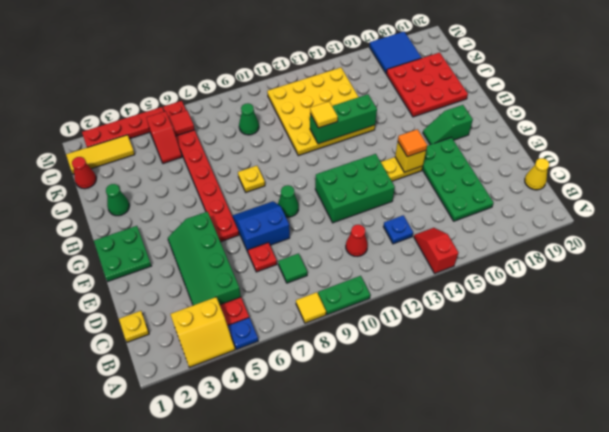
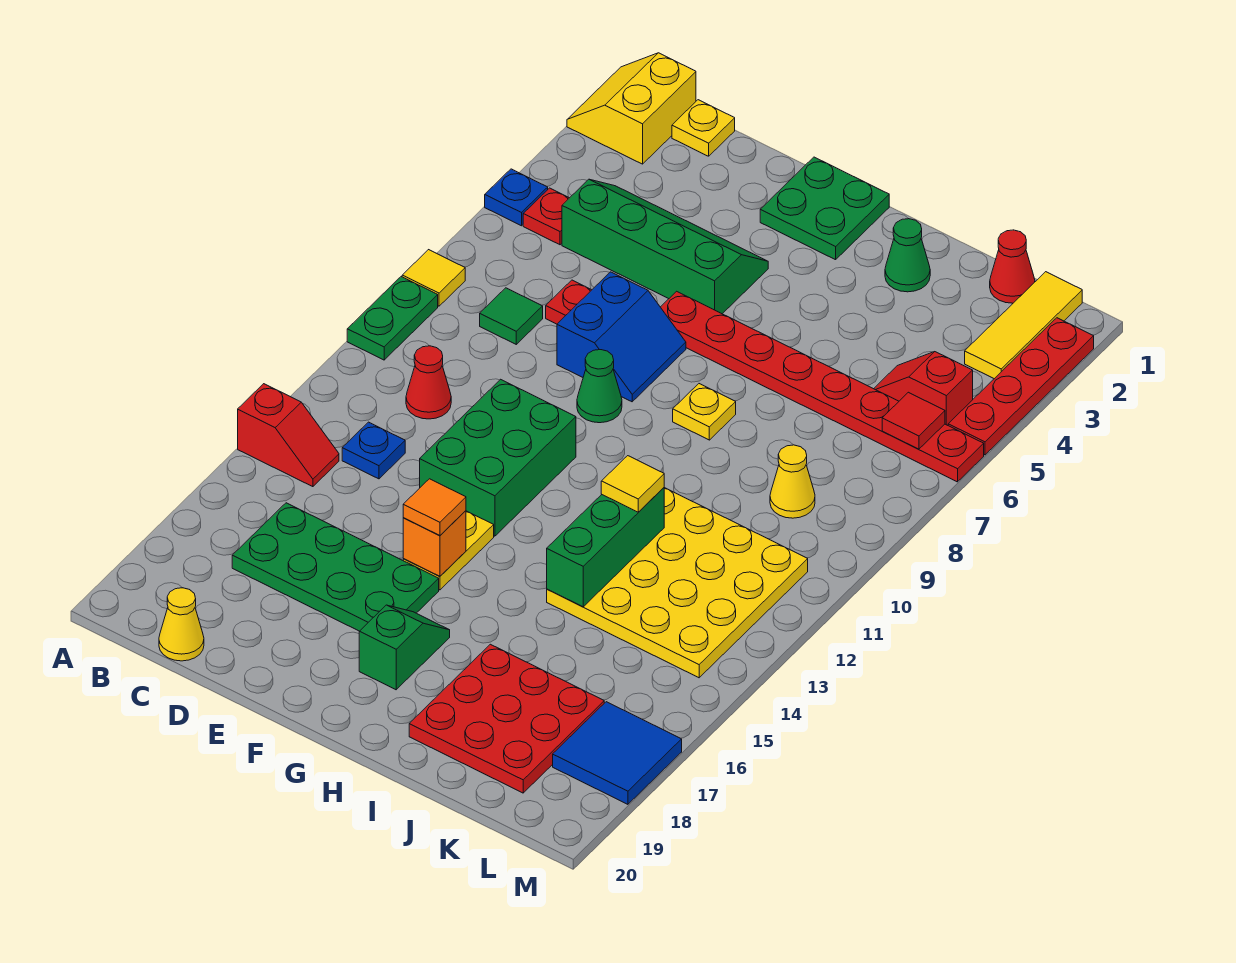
yellow slope A3:B4 level 1 top B -> yellow slope A1:B2 level 1 top B
yellow brick F15 level 2 -> orange brick F15 level 2
green cone K9 level 1 -> yellow cone K9 level 1

